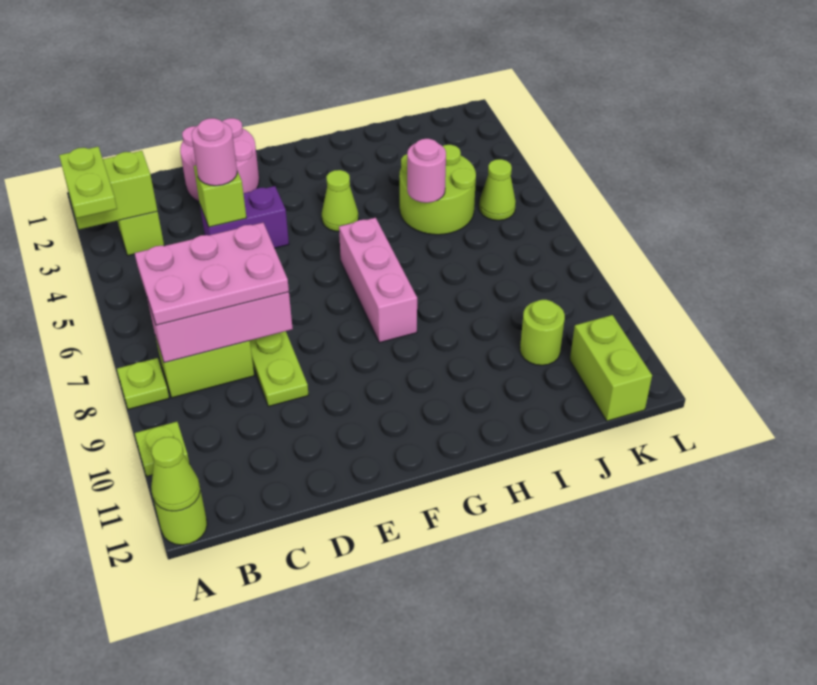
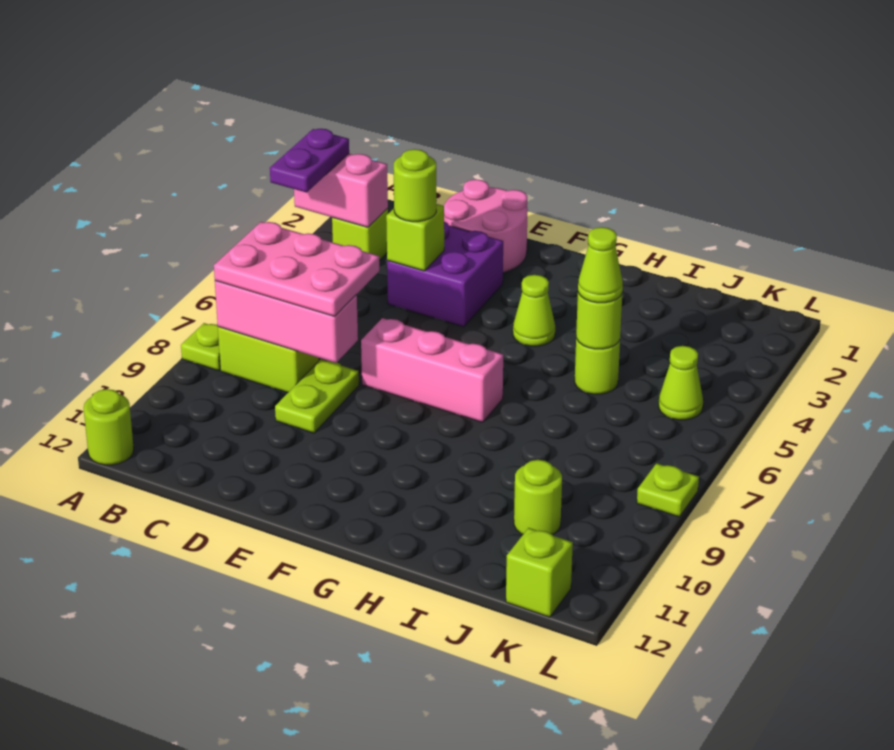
lime brick A3:B3 level 2 -> pink brick A3:B3 level 2
lime plate A3:A4 level 3 -> purple plate A3:A4 level 3
lime plate A10 level 1 -> lime plate L8 level 1
lime cone A12 level 2 -> lime cone I5 level 3
purple brick D4:E4 level 1 -> purple brick D3:E4 level 1
pink round brick D4 level 3 -> lime round brick D4 level 3
pink brick G6:G8 level 1 -> pink brick E7:G7 level 1
lime round brick I4:J5 level 1 -> lime round brick I5 level 1
pink round brick I5 level 2 -> lime round brick I5 level 2
lime brick K11:K12 level 1 -> lime brick K12 level 1

